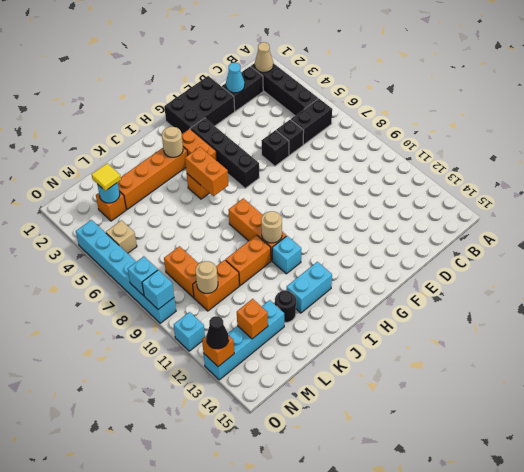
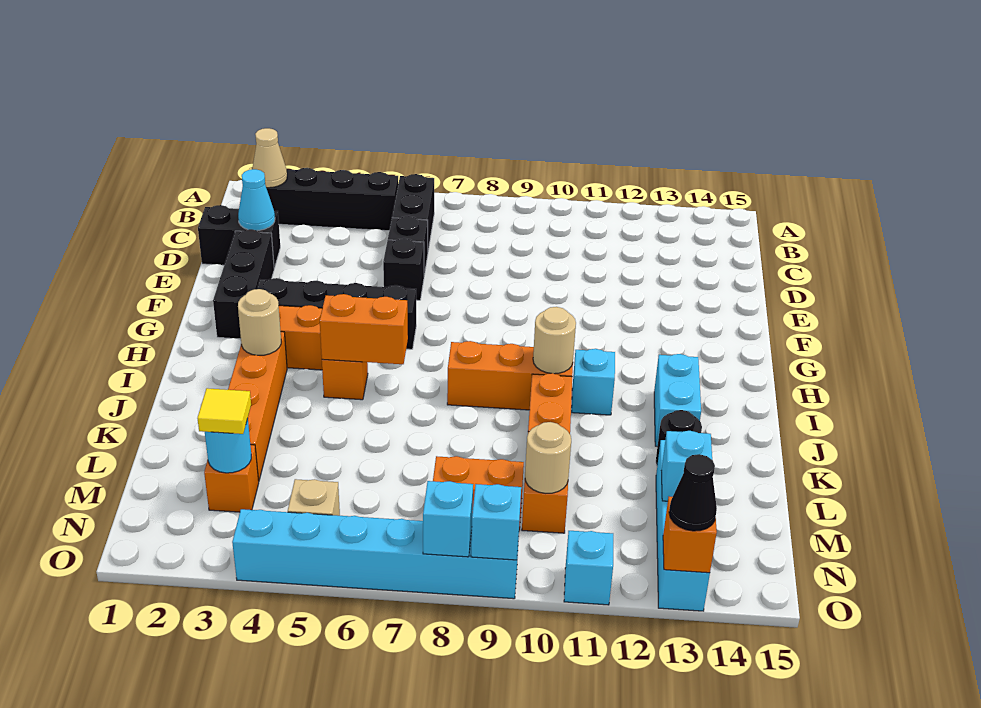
black brick C2:D2 level 1 -> black brick D1:D2 level 1
black brick E1:G2 level 1 -> black brick E2:G2 level 1
orange brick M13 level 2 -> cyan brick M13 level 2

